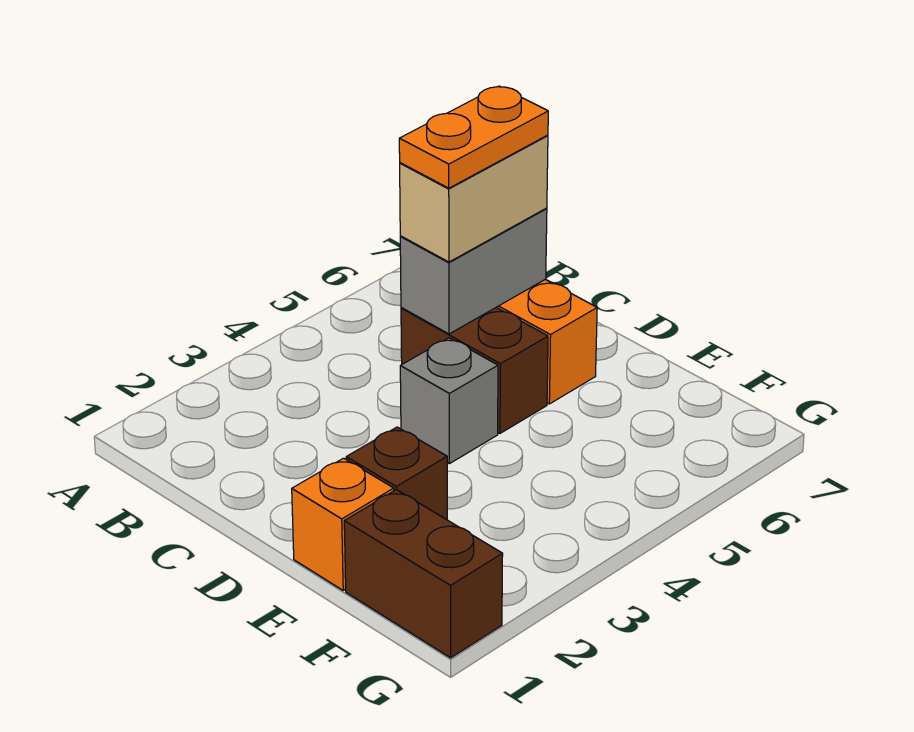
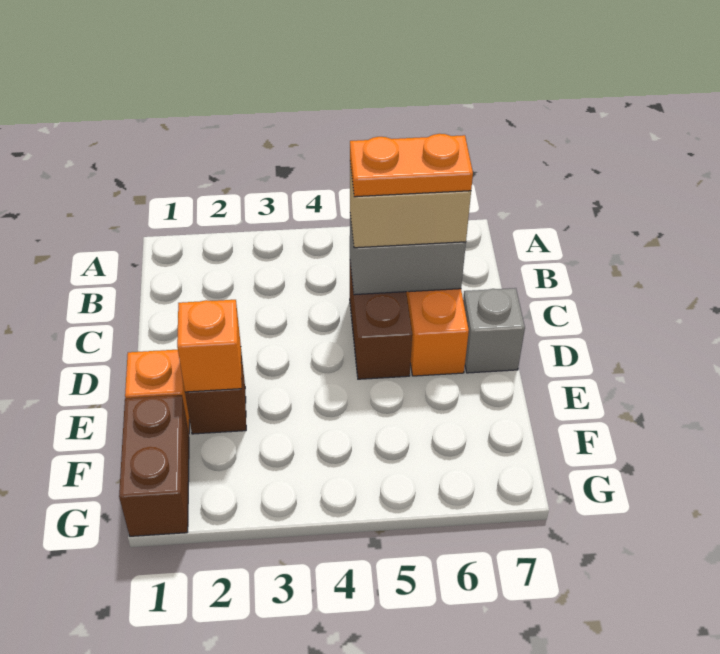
grey brick D4 level 1 -> grey brick D7 level 1
none -> orange brick E2 level 2

